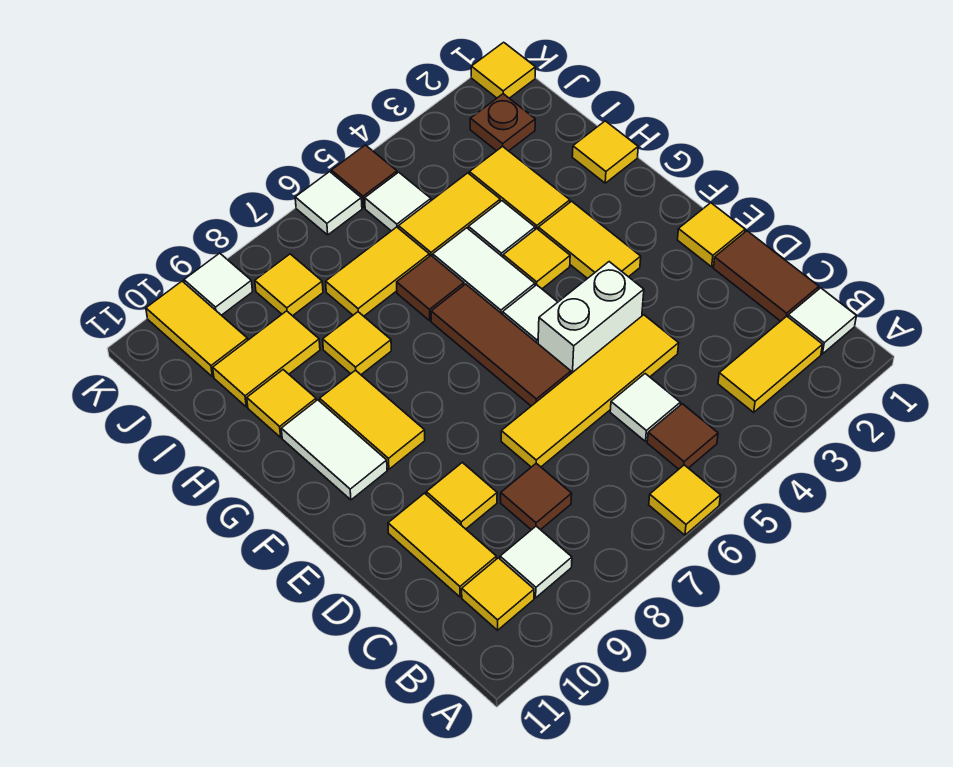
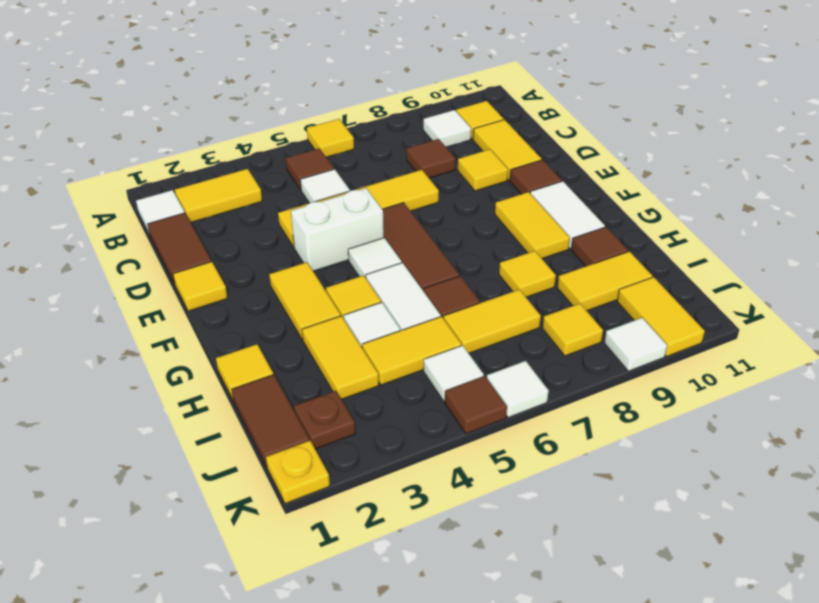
none -> brown tile E10 level 1
yellow tile H10 level 1 -> brown tile H10 level 1
none -> brown tile I1:J1 level 1
yellow tile K1 level 1 -> yellow plate K1 level 1

